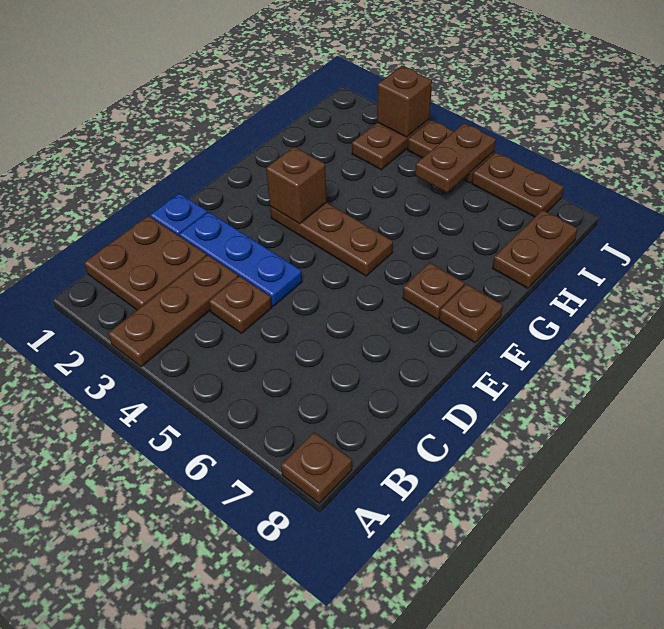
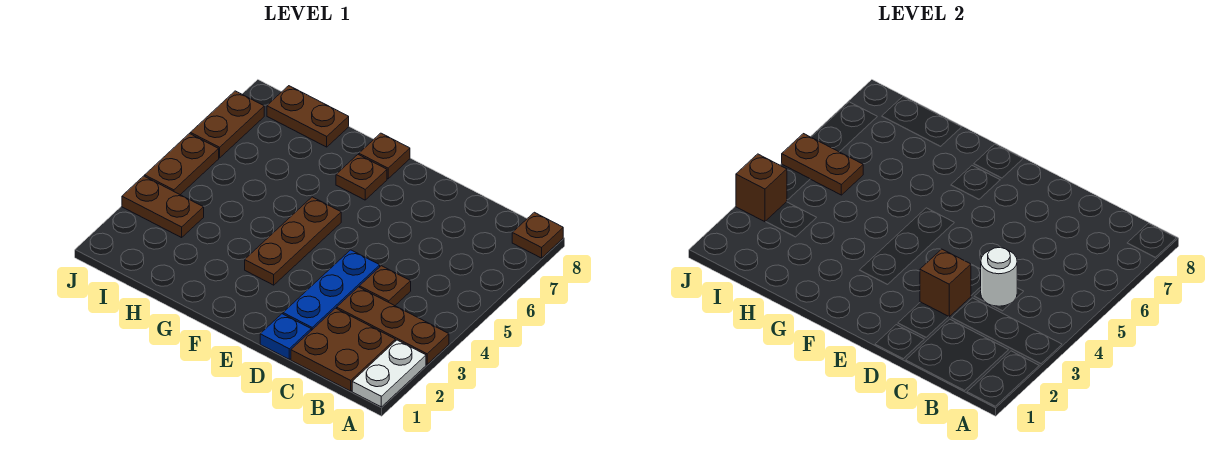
none -> white plate A1:A2 level 1
none -> white round brick C4 level 2
brown brick F3 level 2 -> brown brick D3 level 2

